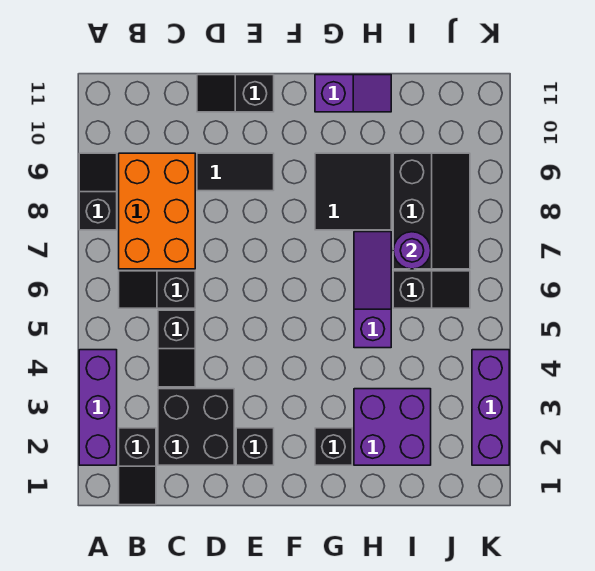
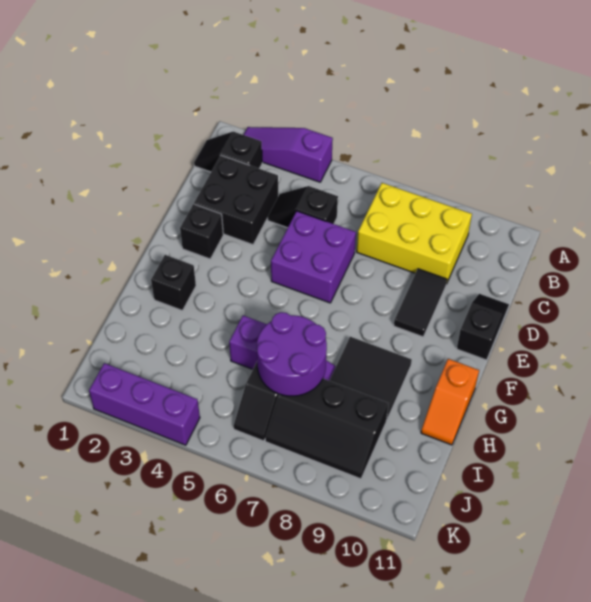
purple brick A2:A4 level 1 -> purple slope A2:A4 level 1 top 4
black slope A8:A9 level 1 top 8 -> none
black slope B6:C6 level 1 top C -> none
orange brick B7:C9 level 1 -> yellow brick B7:C9 level 1
purple slope G11:H11 level 1 top G -> orange slope G11:H11 level 1 top G
purple brick H2:I3 level 1 -> purple brick D5:E6 level 1
purple round brick I7 level 2 -> purple round brick H6:I7 level 2

